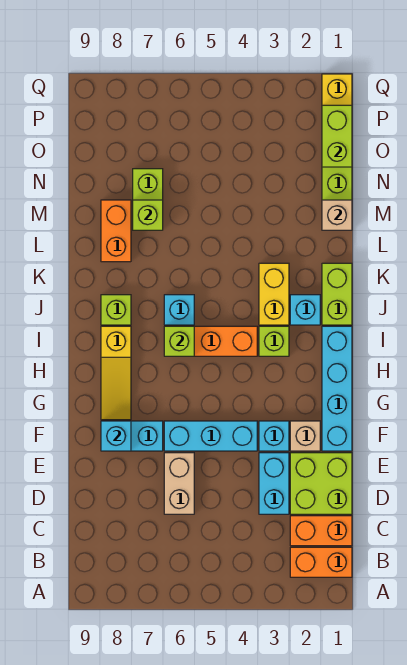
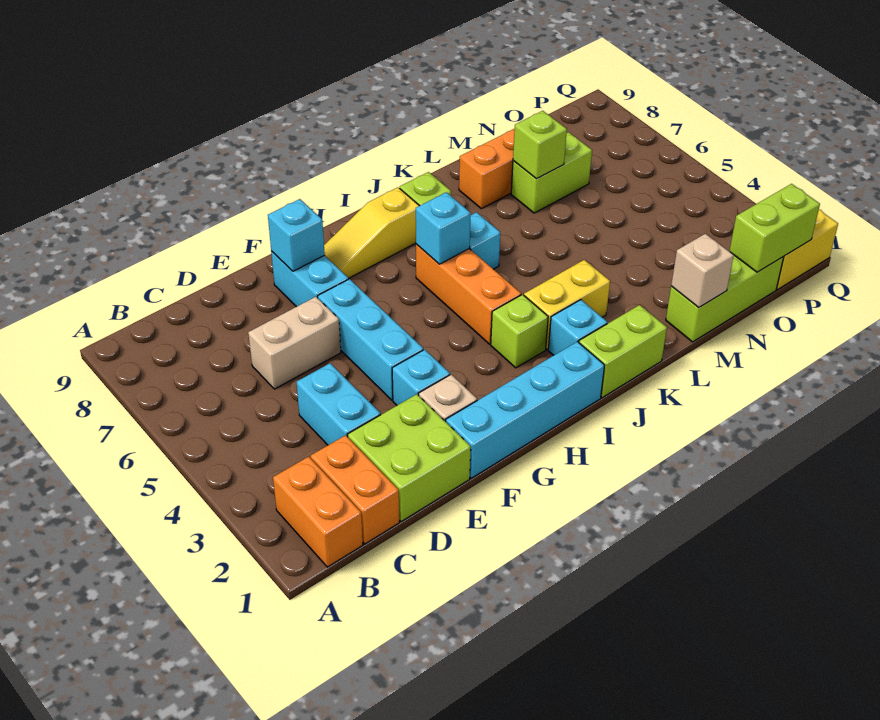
cyan brick D3:E3 level 1 -> cyan brick D3:D4 level 1
lime brick I6 level 2 -> cyan brick I6 level 2

